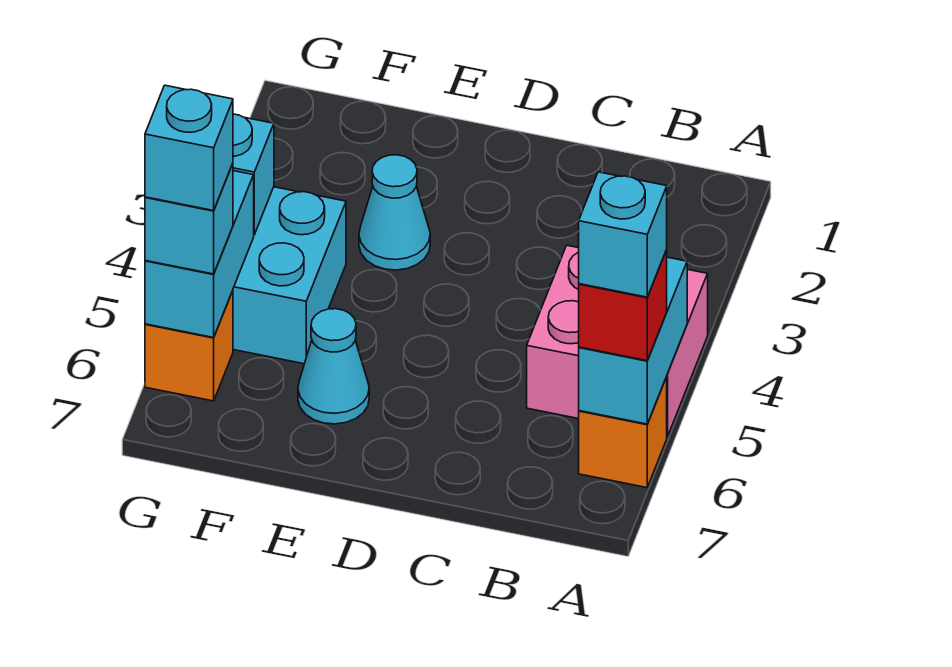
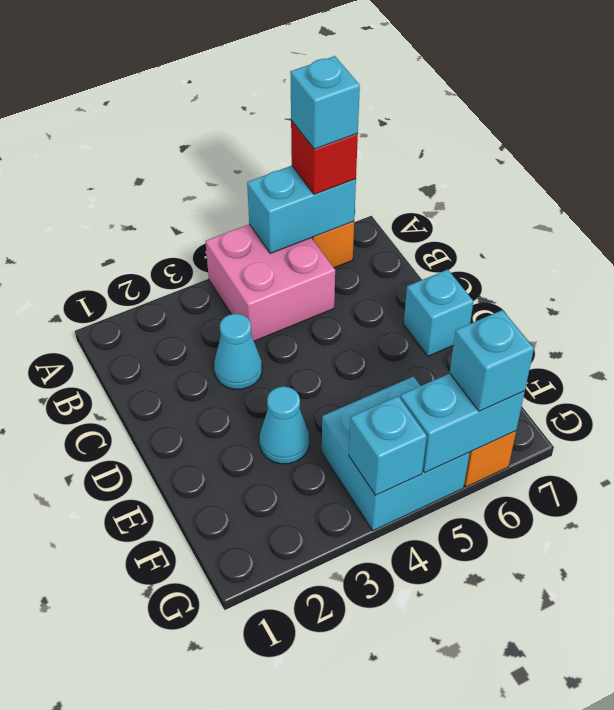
cyan cone E6 level 1 -> cyan cone C3 level 1
cyan brick G6 level 4 -> cyan brick D7 level 1

